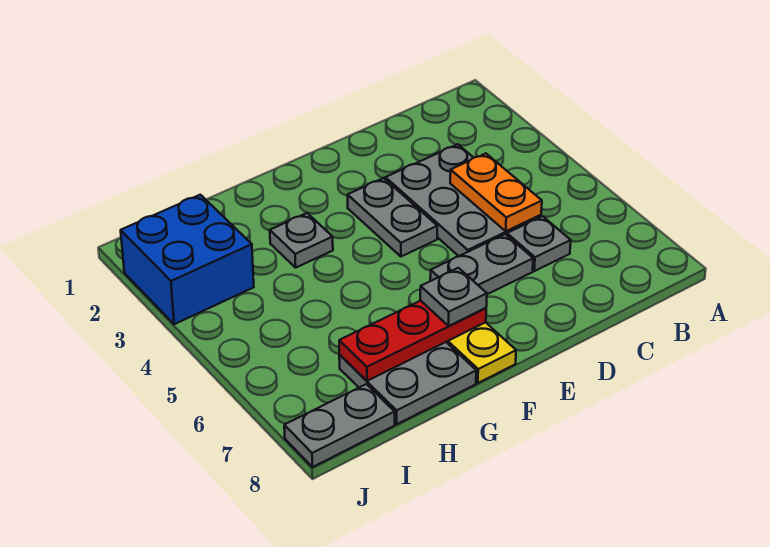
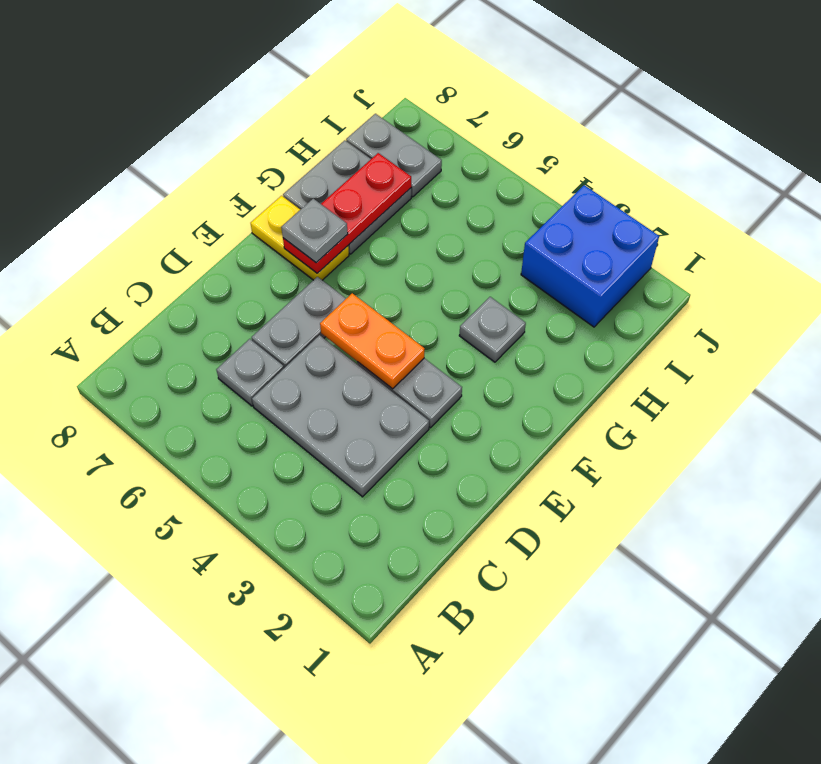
orange plate C4:C5 level 2 -> orange plate E4:E5 level 2
grey plate I8:J8 level 1 -> grey plate I7:I8 level 1

